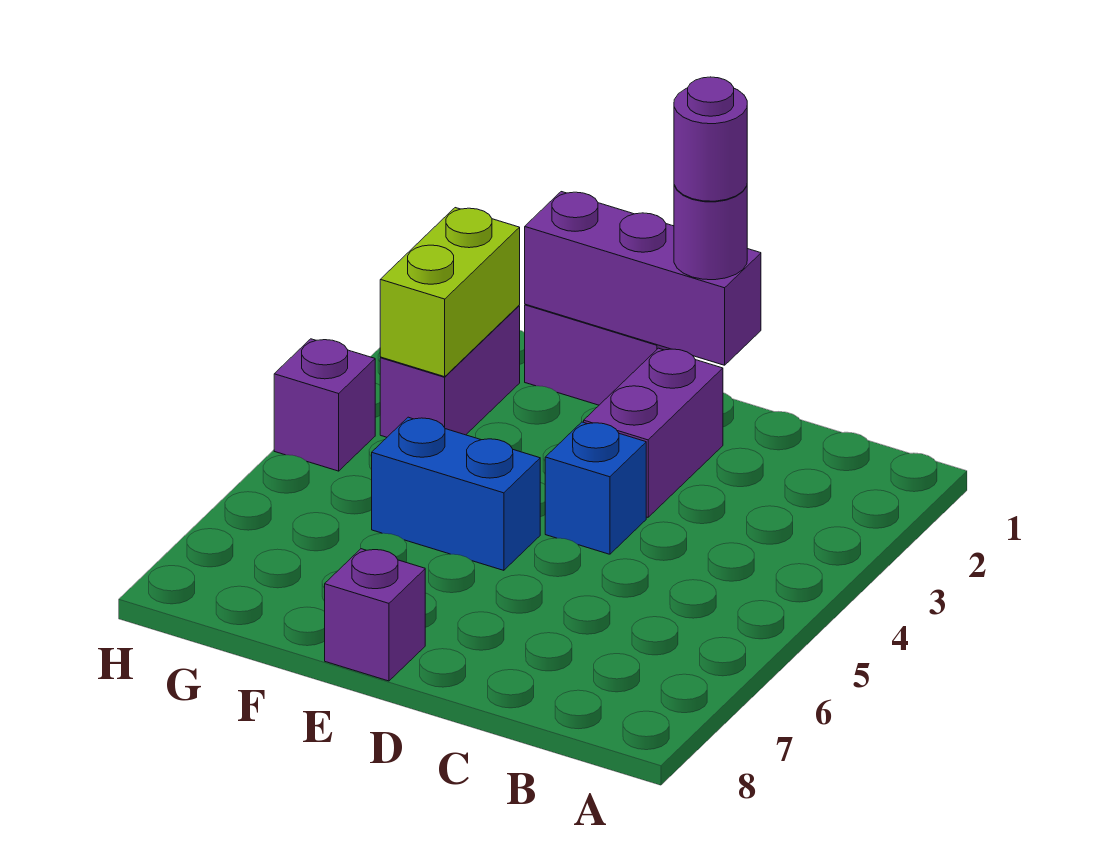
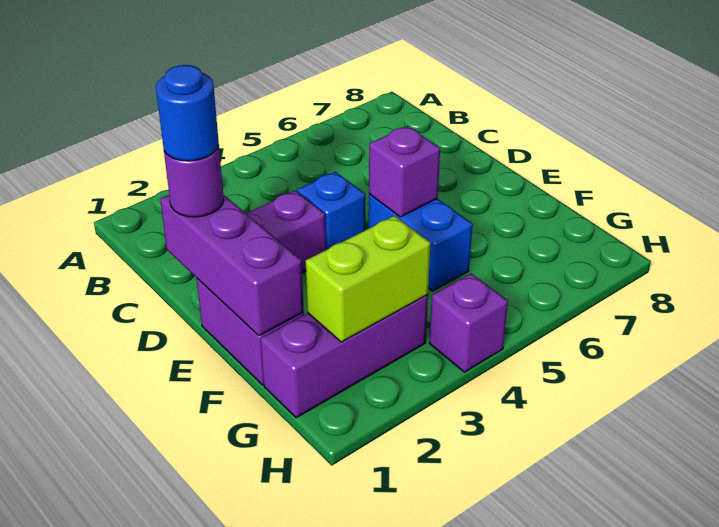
purple round brick D1 level 4 -> blue round brick D1 level 4
purple brick E8 level 1 -> purple brick E5 level 2
purple brick G2:G3 level 1 -> purple brick G1:G3 level 1

